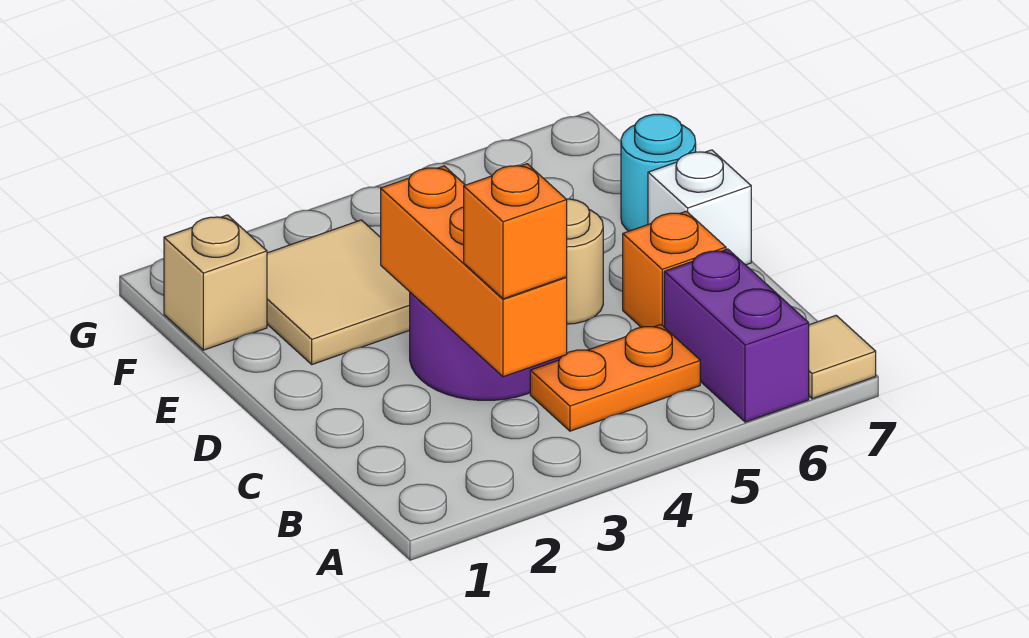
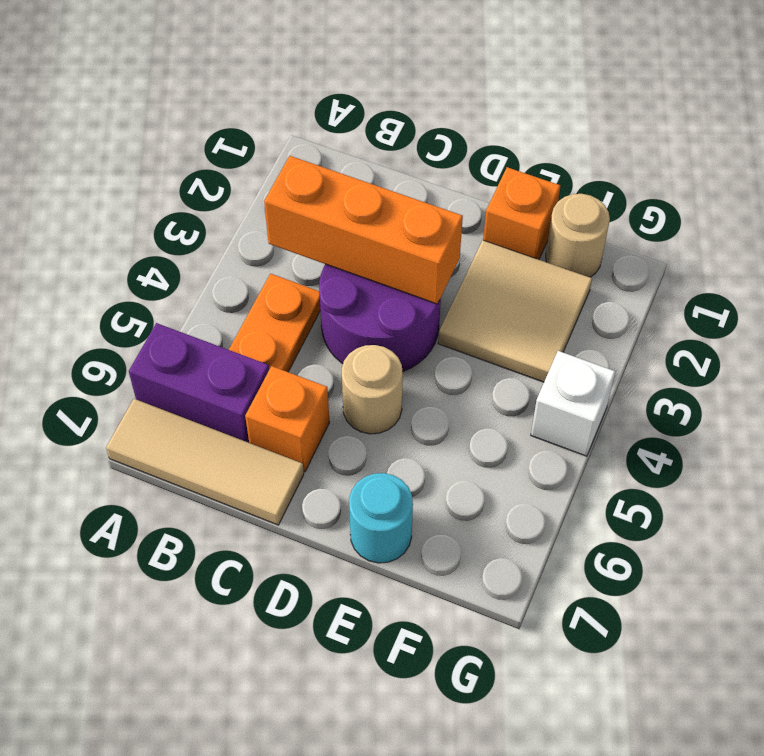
tan tile A7 level 1 -> tan tile A7:C7 level 1
orange brick B3 level 3 -> orange brick E1 level 1
white brick D7 level 1 -> white brick G4 level 1
tan brick F1 level 1 -> tan round brick F1 level 1

